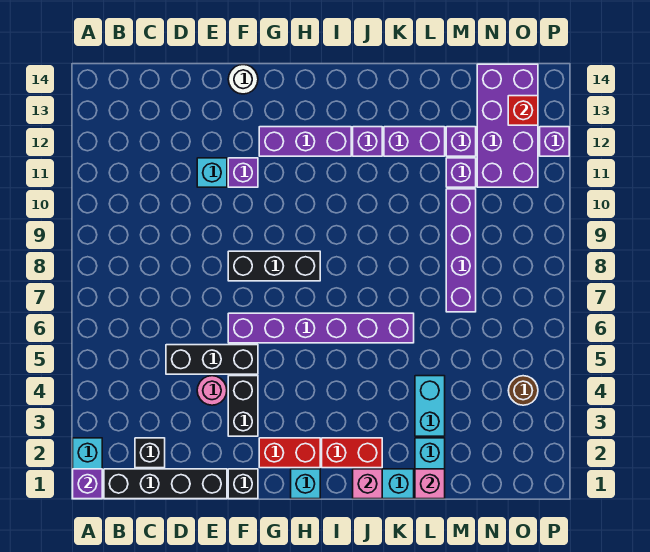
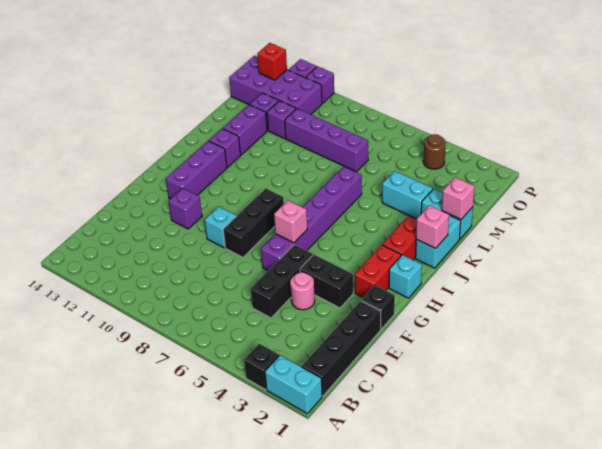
purple brick A1 level 2 -> purple brick P11 level 1
black brick C2 level 1 -> black brick A3 level 1
cyan brick E11 level 1 -> cyan brick F9 level 1
white round brick F14 level 1 -> none
none -> pink brick G6 level 2

